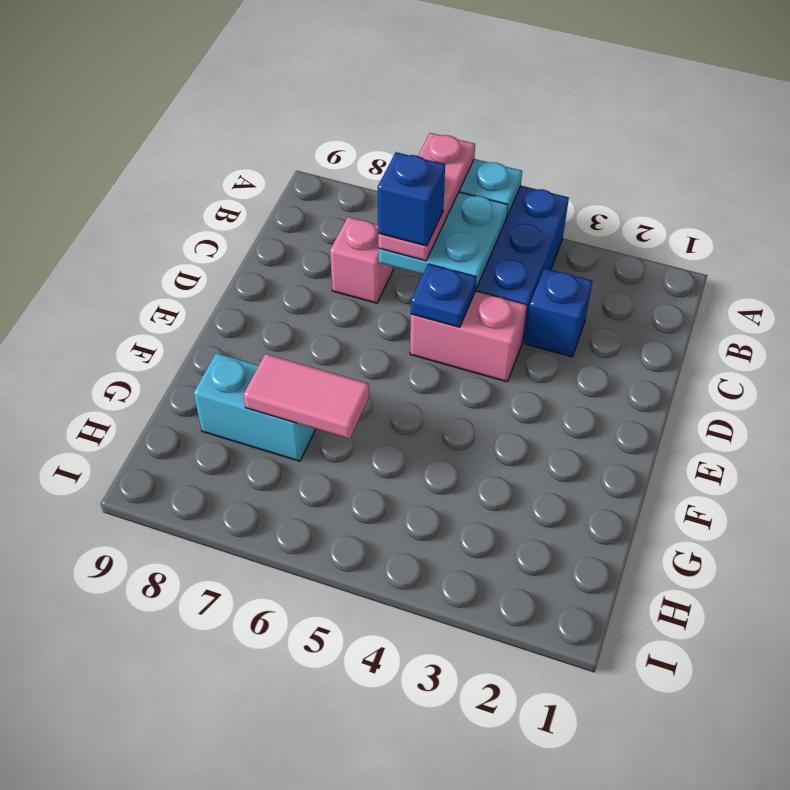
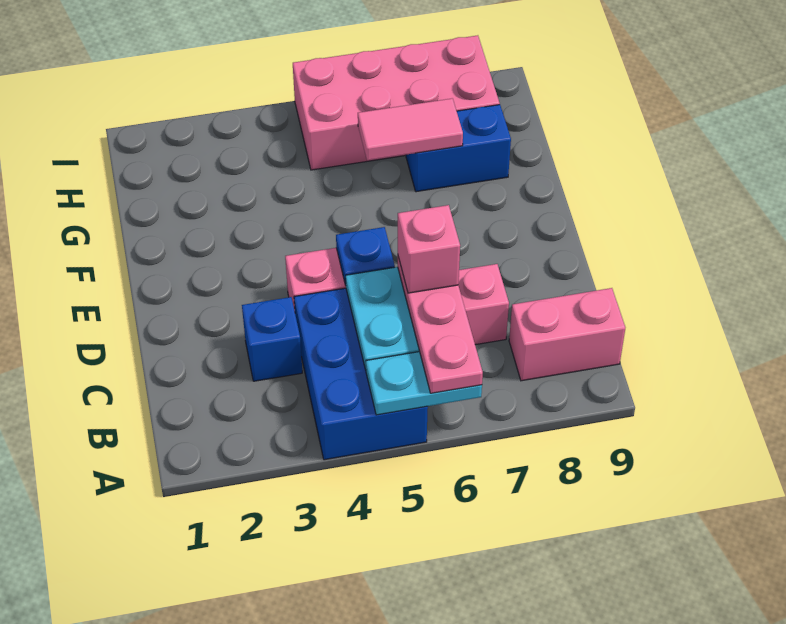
none -> pink brick B8:B9 level 1
blue brick C6 level 4 -> pink brick C6 level 4
cyan brick G7:G8 level 1 -> blue brick G7:G8 level 1
none -> pink brick H5:I8 level 1

